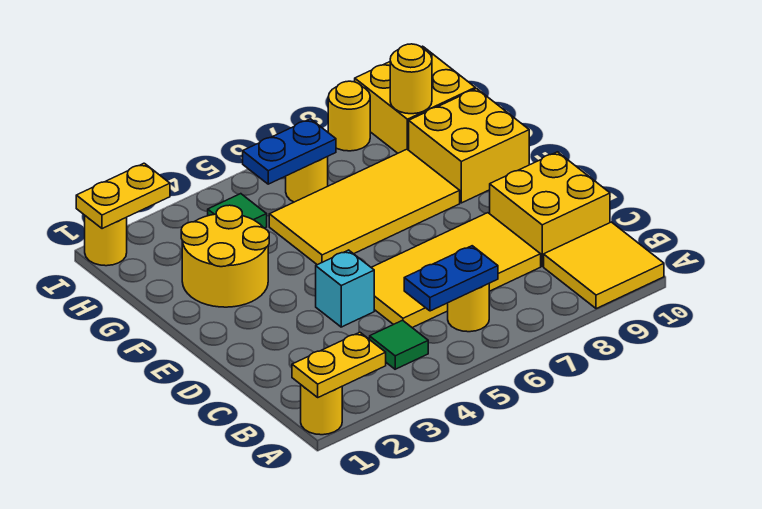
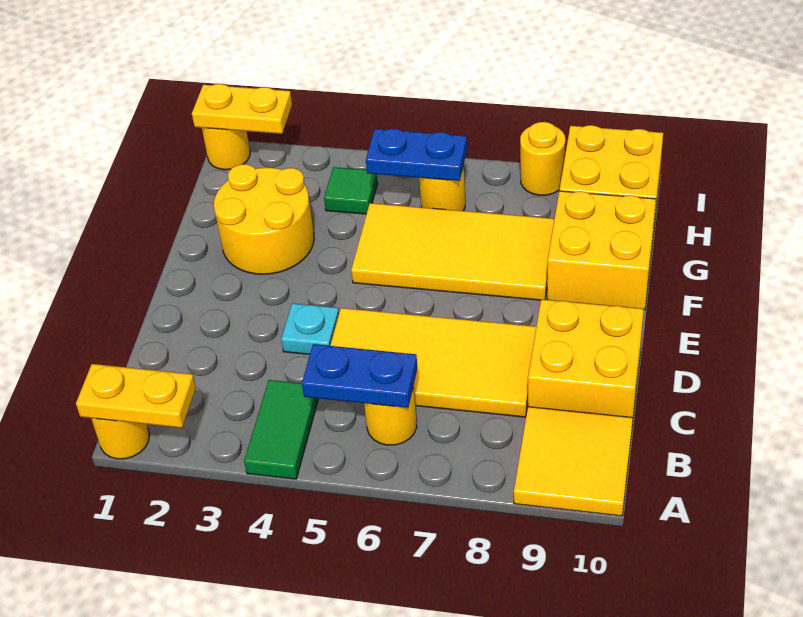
green tile B4 level 1 -> green tile A4:B4 level 1
cyan brick D4 level 1 -> cyan plate D4 level 1
yellow round brick H9 level 2 -> none

